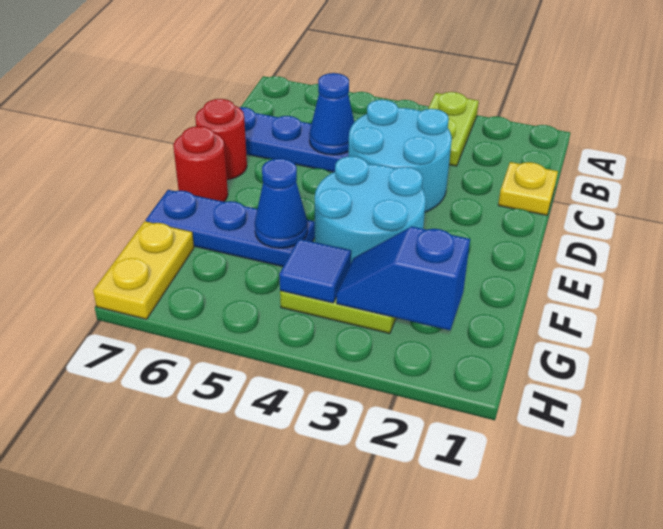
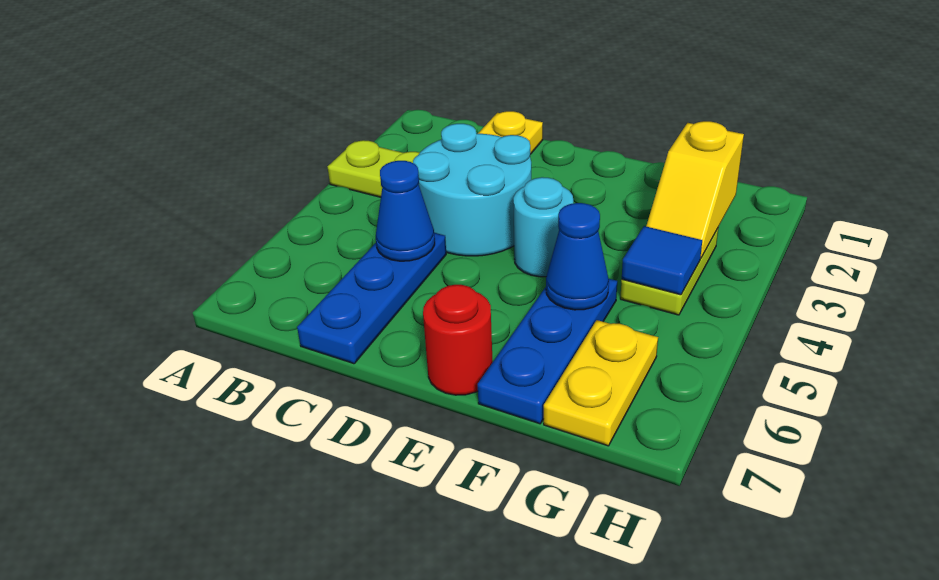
red round brick D7 level 1 -> none
cyan round brick E3:F4 level 1 -> cyan round brick E4 level 1
blue slope G2:G3 level 2 top 2 -> yellow slope G2:G3 level 2 top 2
yellow plate G7:H7 level 1 -> yellow plate G6:G7 level 1

